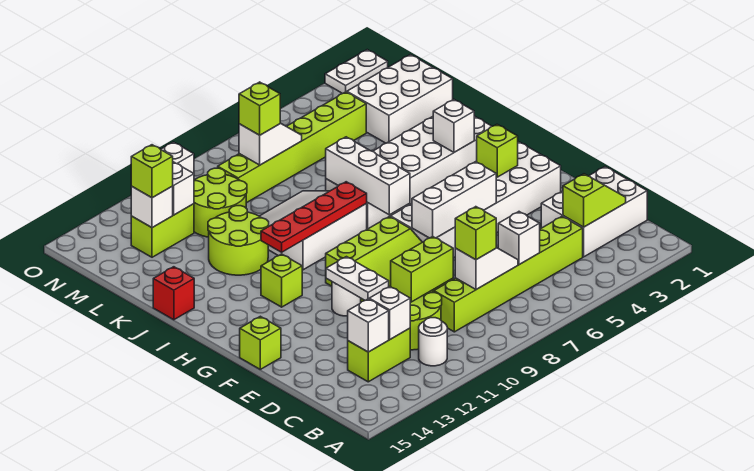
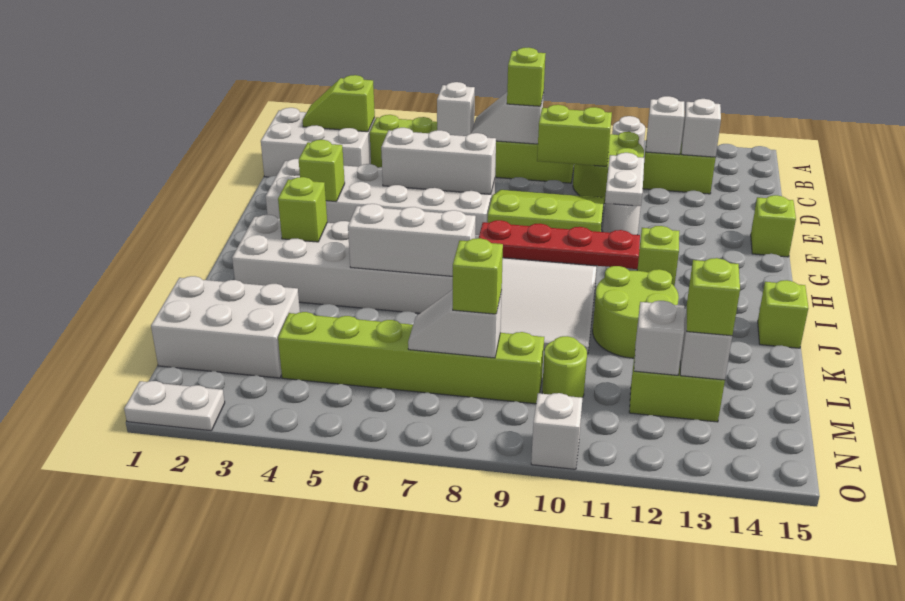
white brick H7:J7 level 2 -> white brick J5:J7 level 2
white brick I3 level 2 -> lime brick I3 level 2
red brick J15 level 1 -> lime brick J15 level 1
lime round brick L10:M11 level 1 -> lime round brick M10 level 1

